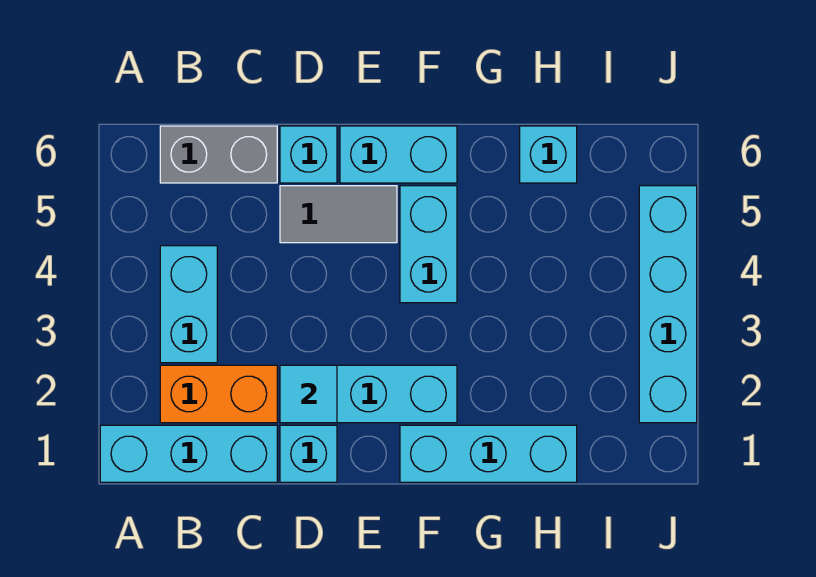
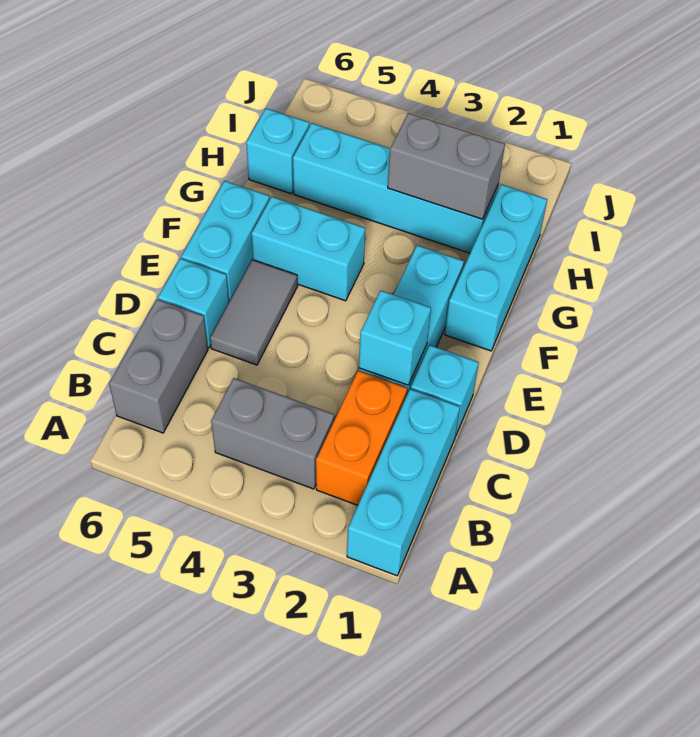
cyan brick B3:B4 level 1 -> grey brick B3:B4 level 1
cyan tile D2 level 2 -> cyan brick D2 level 2
none -> grey brick H2:H3 level 2
cyan brick J2:J5 level 1 -> cyan brick H2:H5 level 1

